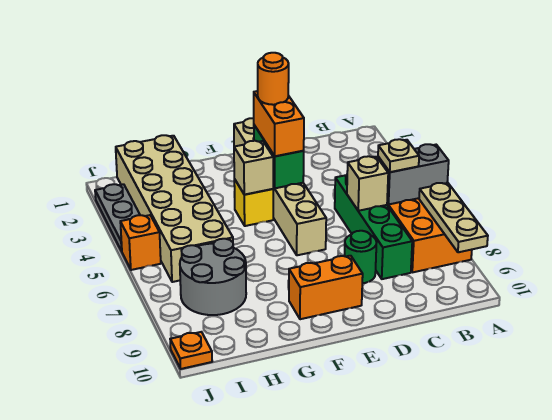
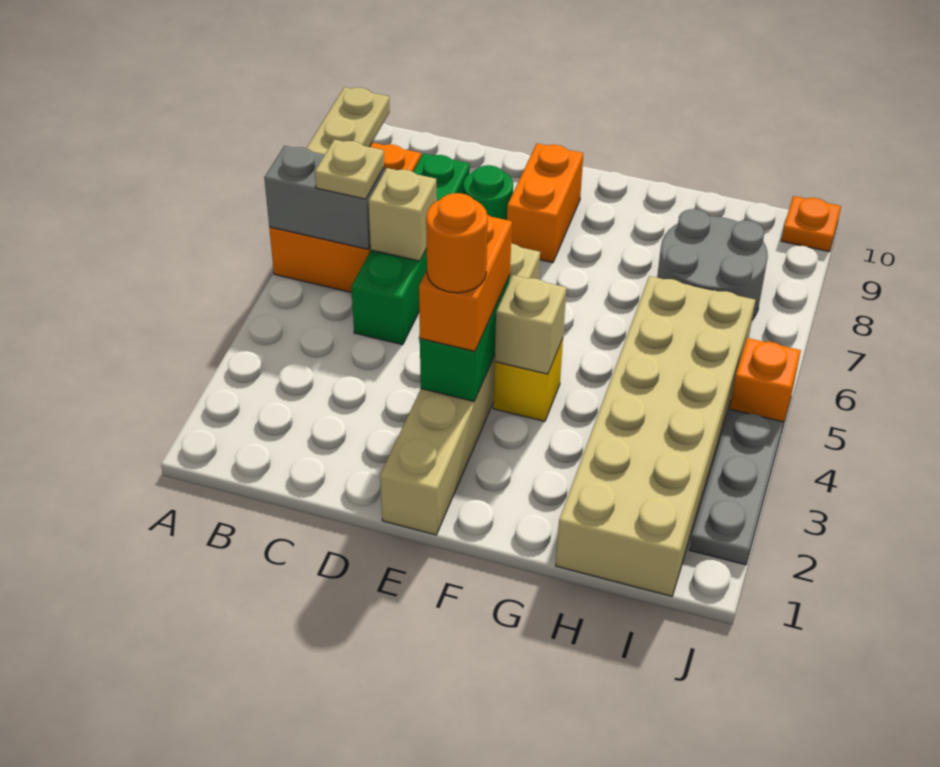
orange brick E9:F9 level 1 -> orange brick E8:E9 level 1

